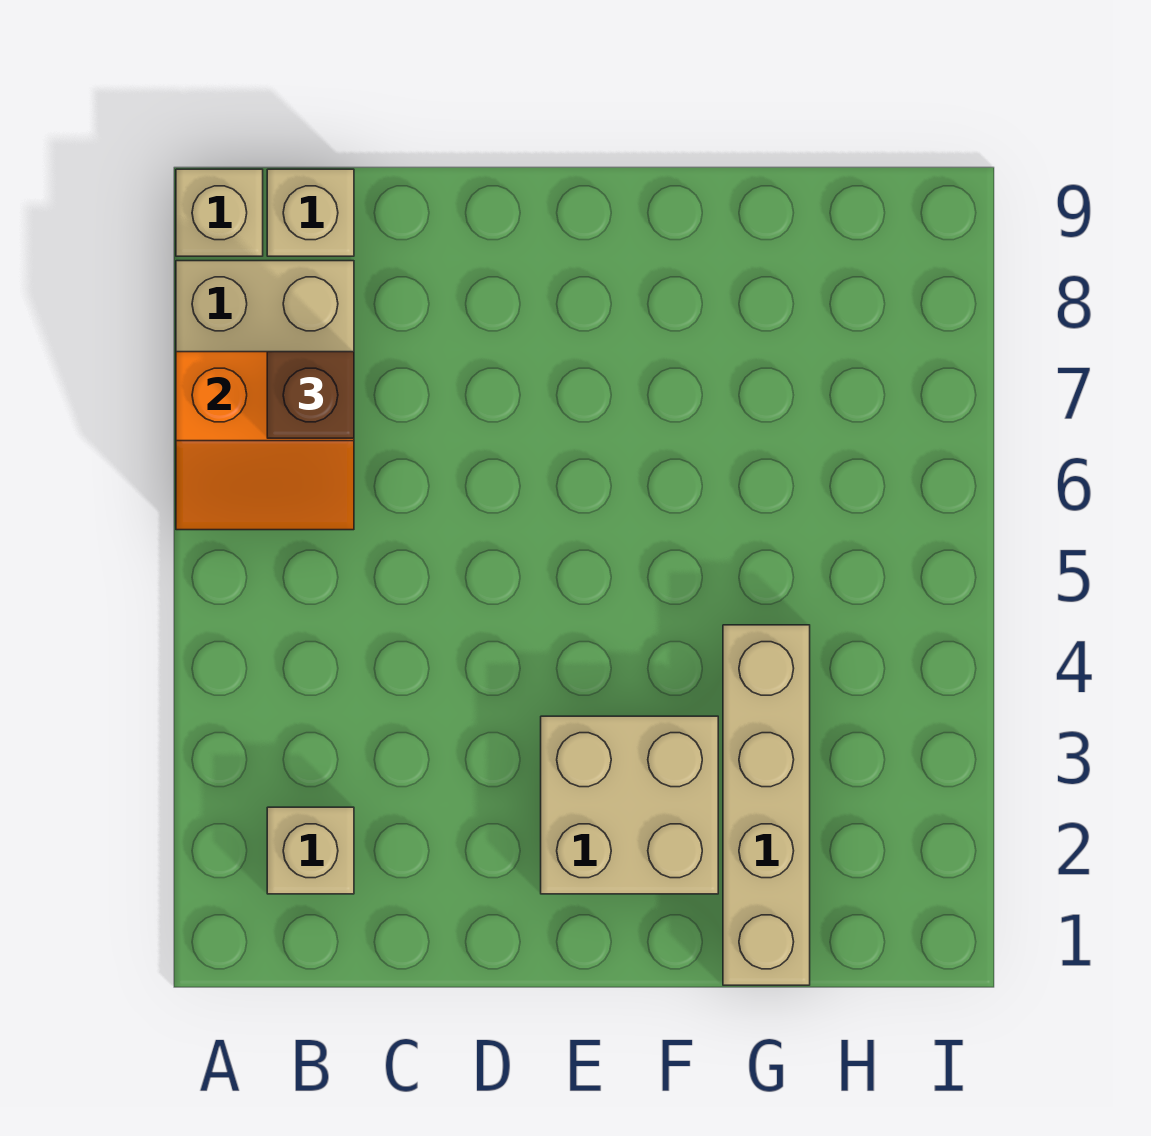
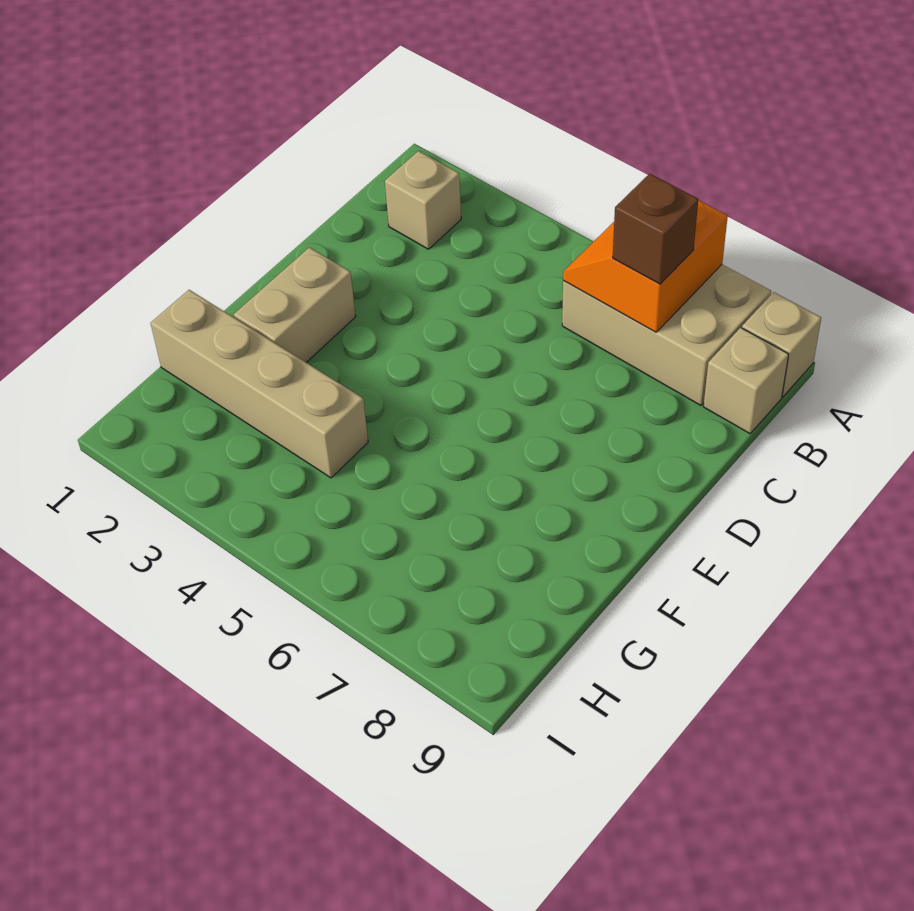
tan brick E2:F3 level 1 -> tan brick E2:F2 level 1

